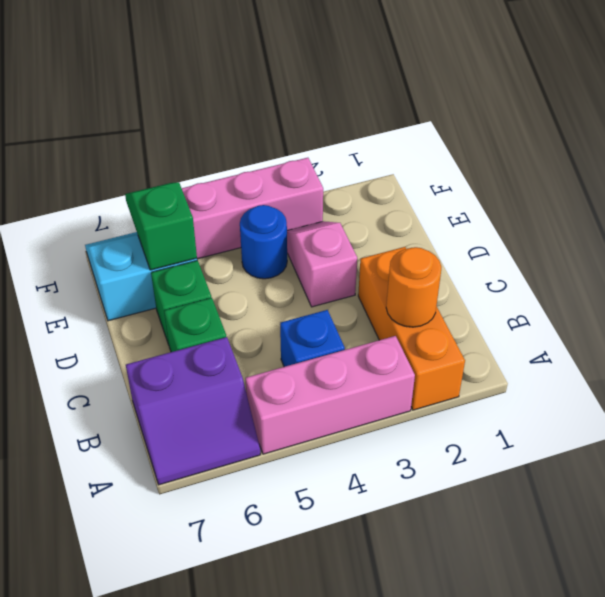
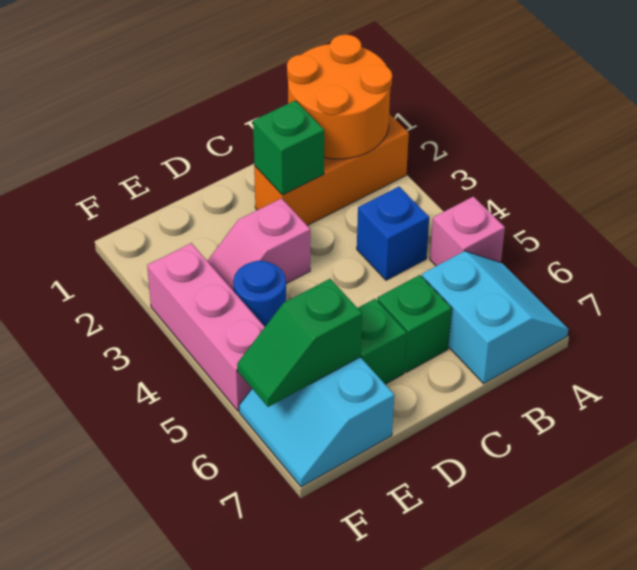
pink brick A3:A5 level 1 -> pink brick A5 level 1
purple slope A6:B7 level 1 top B -> cyan slope A6:B7 level 1 top B
orange round brick B2 level 2 -> orange round brick A1:B2 level 2
none -> green brick C2 level 2

